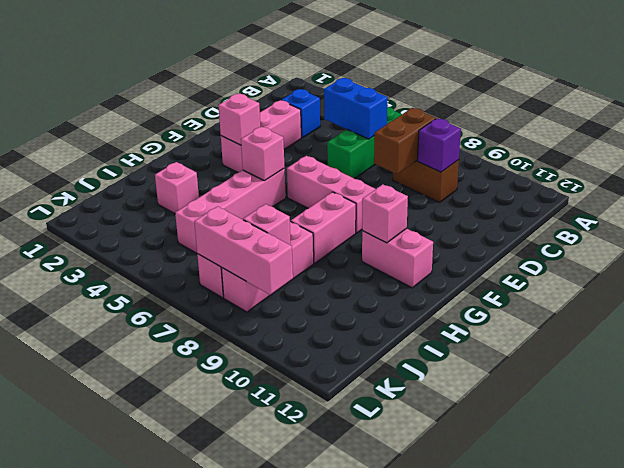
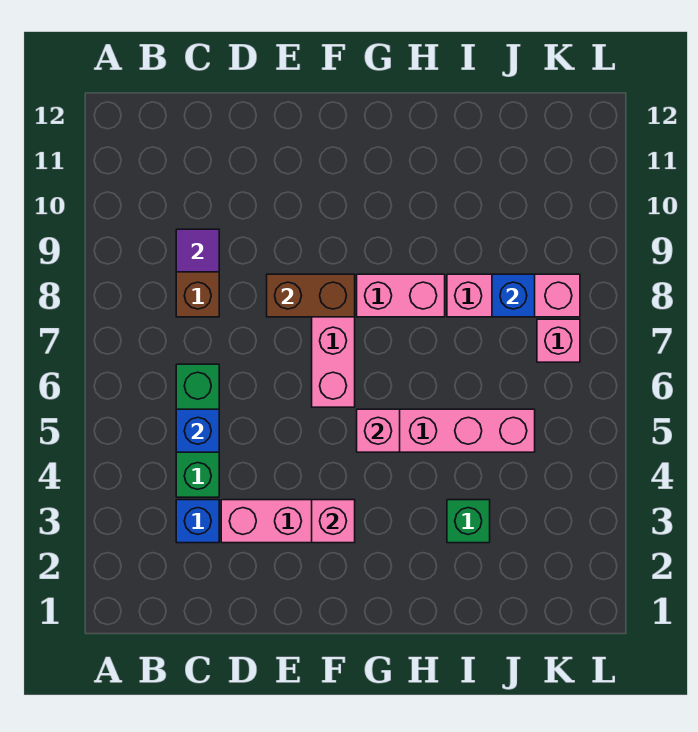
green brick B6:D6 level 1 -> green brick C4:C6 level 1
blue brick C5:C6 level 2 -> blue brick C5 level 2
brown brick C8:D8 level 2 -> brown brick E8:F8 level 2
purple brick C9 level 2 -> purple tile C9 level 2
pink brick G10:G11 level 1 -> none
pink brick G10 level 2 -> none
pink brick I3 level 1 -> green brick I3 level 1
pink brick J8 level 2 -> blue brick J8 level 2
pink brick K7:K9 level 2 -> none

